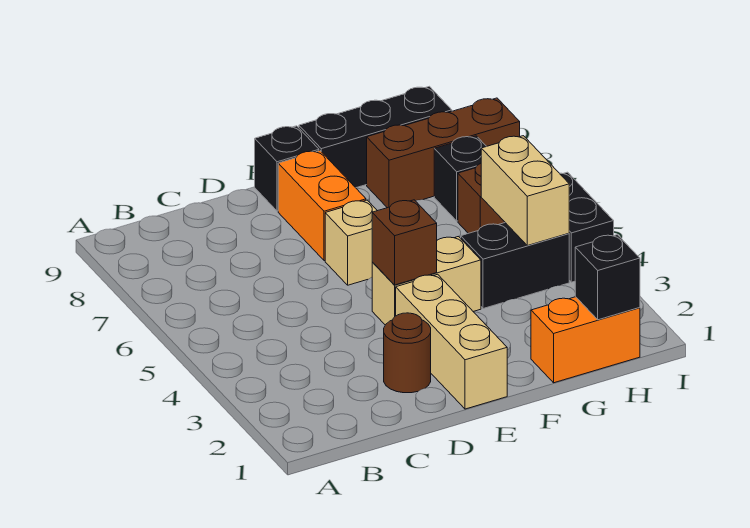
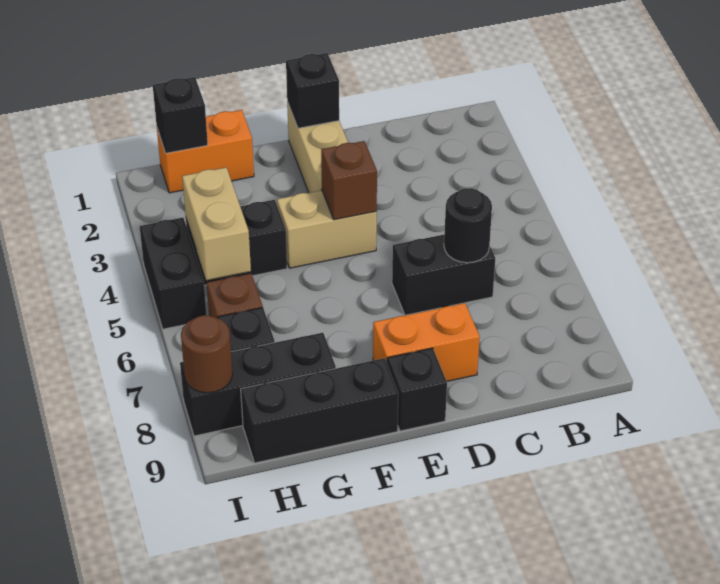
none -> black brick C6:D6 level 1
none -> black round brick C6 level 2
brown round brick D2 level 1 -> brown round brick I8 level 2
none -> black brick E1 level 2
tan brick E6 level 1 -> none
orange brick E7:E8 level 1 -> orange brick D8:E8 level 1
brown brick G8:I8 level 1 -> black brick G8:I8 level 1

